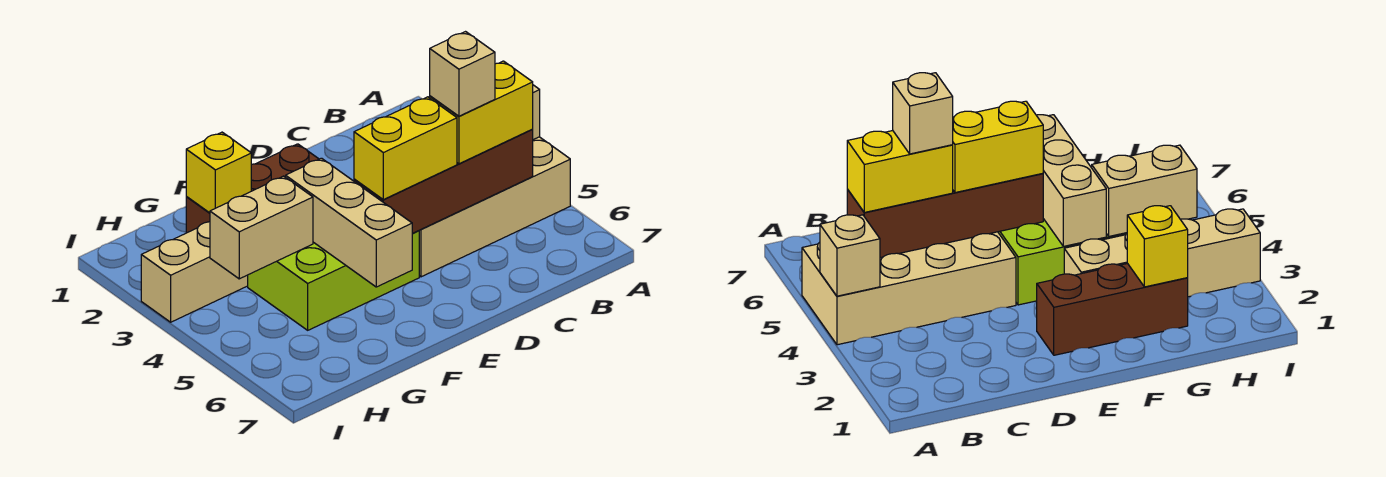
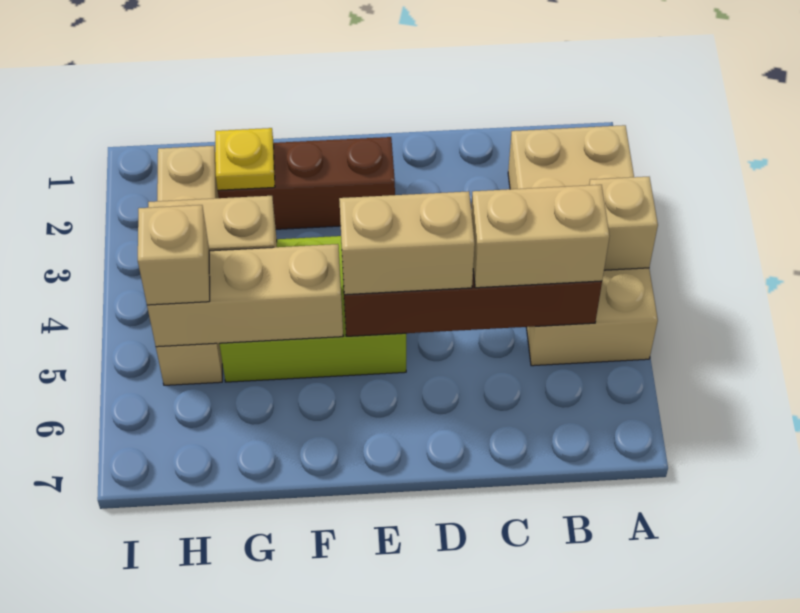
tan brick A4:D5 level 1 -> tan brick A2:B5 level 1
yellow brick B5:C5 level 3 -> tan brick B5:C5 level 3
tan brick C5 level 4 -> tan brick H5 level 3
yellow brick D5:E5 level 3 -> tan brick D5:E5 level 3
tan brick F3:I3 level 1 -> tan brick H2:H5 level 1
tan brick F4:F6 level 2 -> tan brick F5:H5 level 2
yellow brick G2 level 2 -> yellow plate G2 level 2

